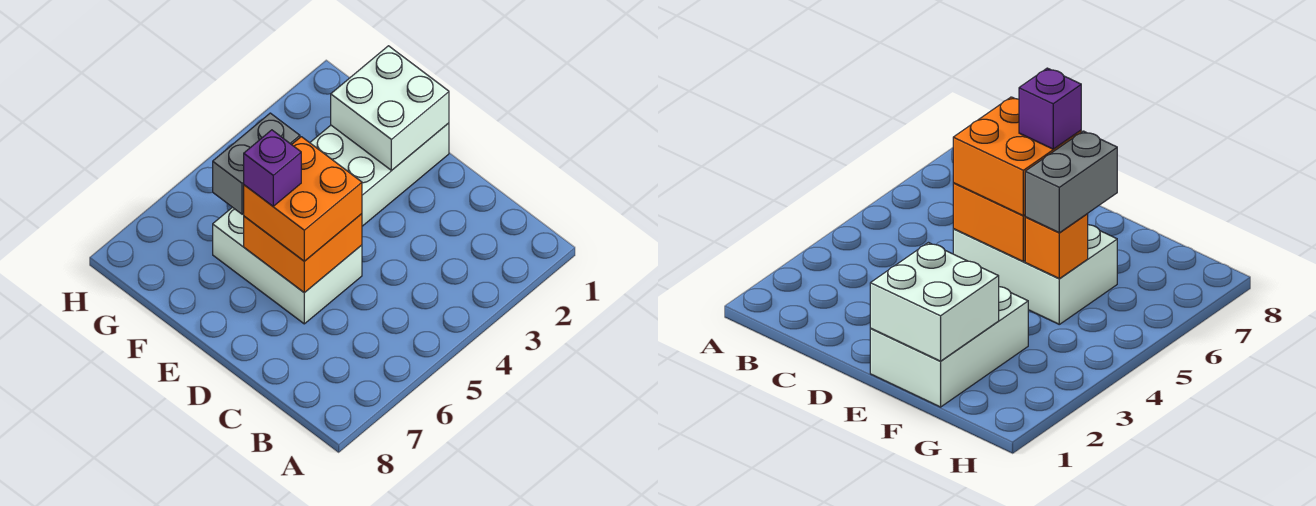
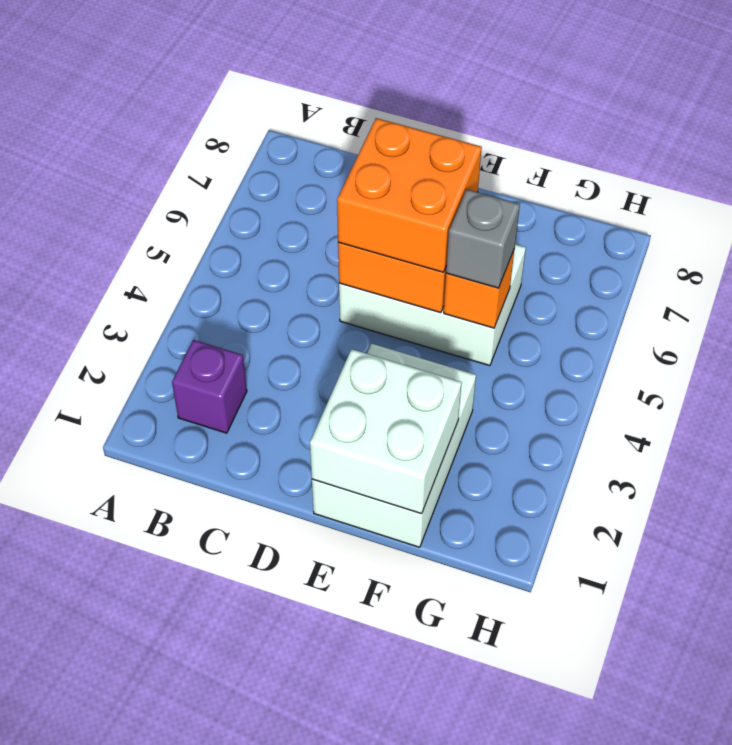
purple brick E6 level 4 -> purple brick B2 level 1
grey brick F5:F6 level 3 -> grey brick F5 level 3

